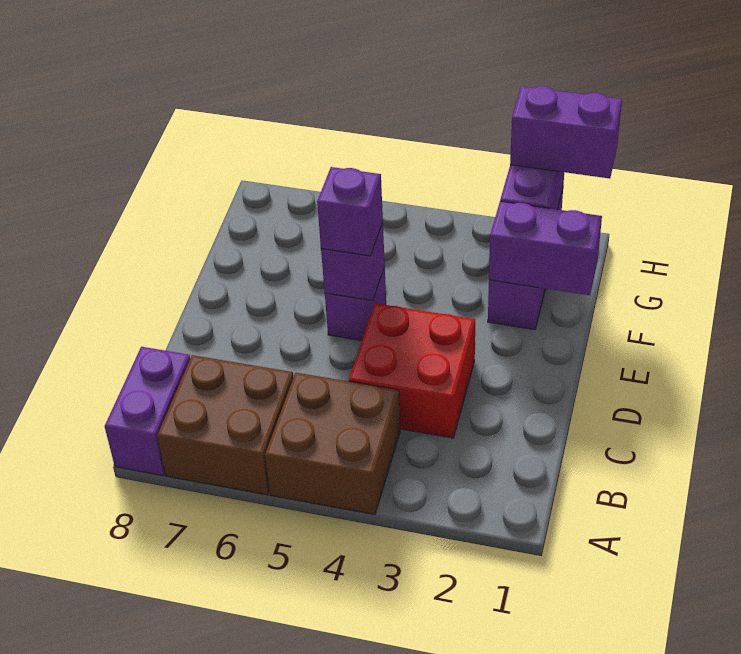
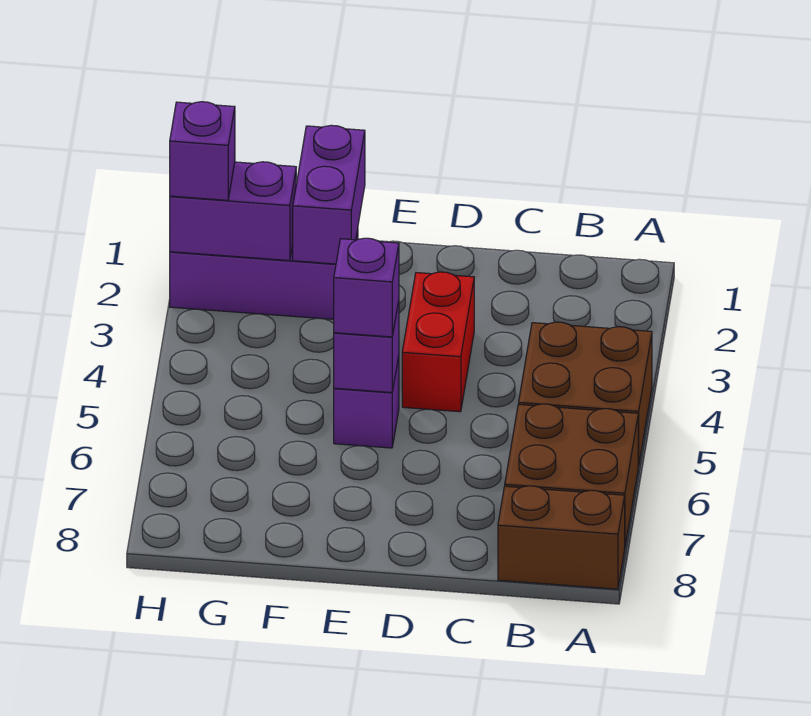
purple brick A8:B8 level 1 -> brown brick A8:B8 level 1
red brick C3:D4 level 1 -> red brick D3:D4 level 1
purple brick H1:H2 level 3 -> purple brick H2 level 3

